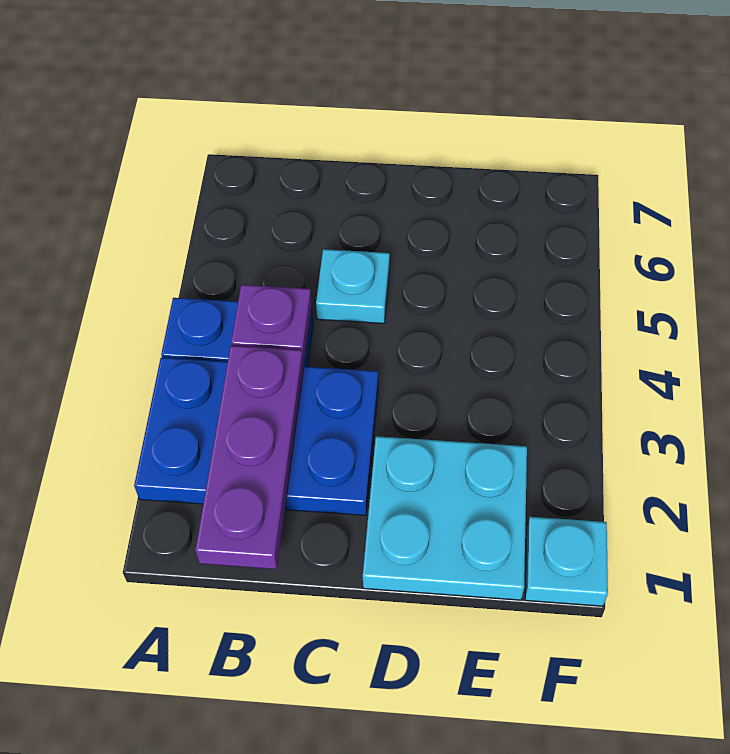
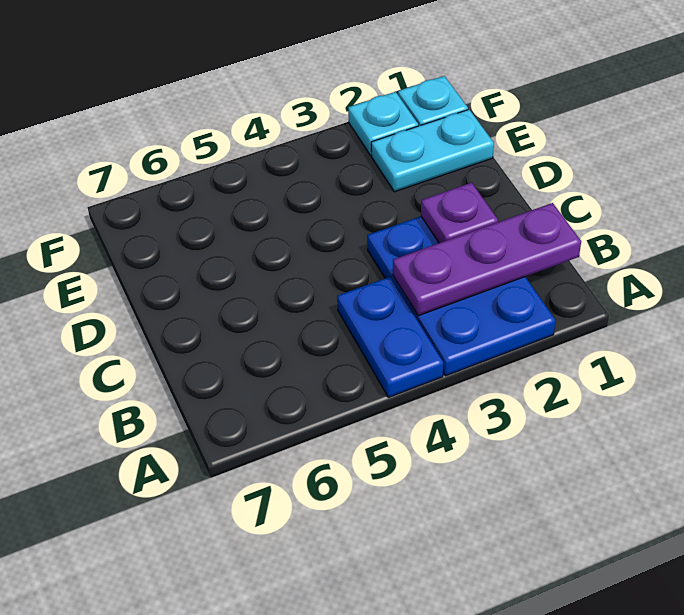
purple plate B4 level 2 -> purple plate C2 level 2
cyan plate C5 level 1 -> cyan plate F2 level 1
cyan plate D1:E2 level 1 -> cyan plate E1:E2 level 1

